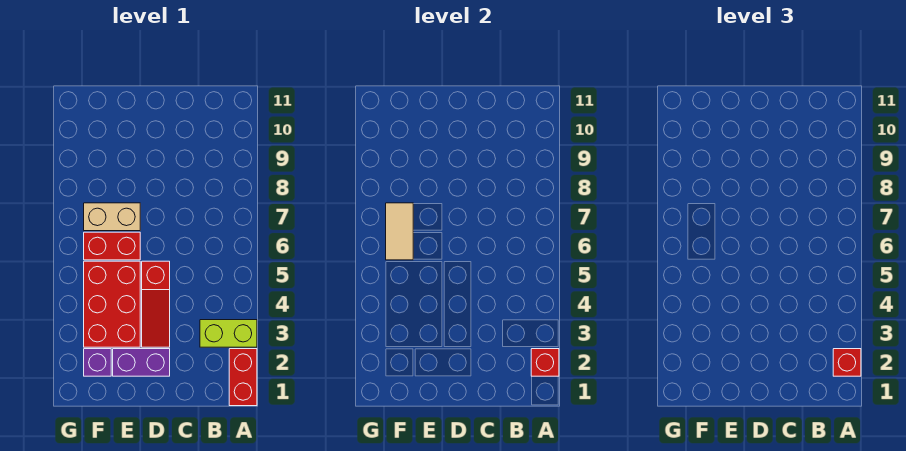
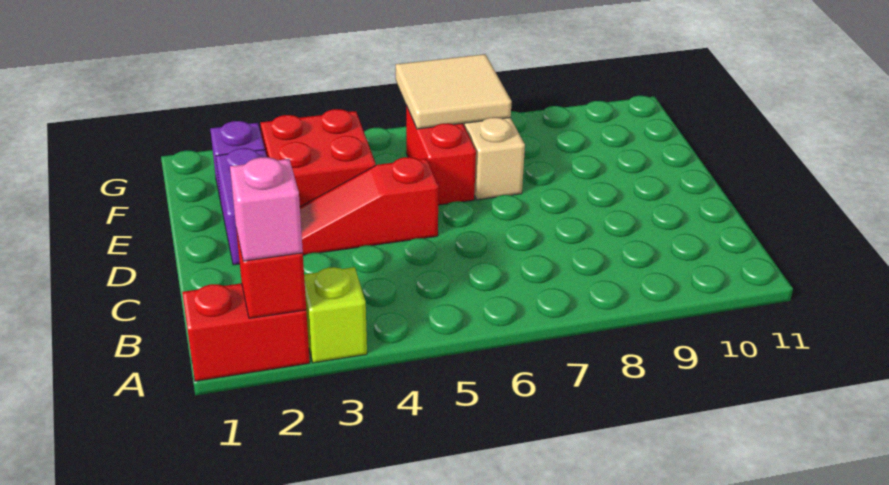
red brick A2 level 3 -> pink brick A2 level 3
lime brick A3:B3 level 1 -> lime brick A3 level 1
red brick E3:F5 level 1 -> red brick E3:F4 level 1
tan tile F6:F7 level 2 -> tan tile F6:G7 level 2

